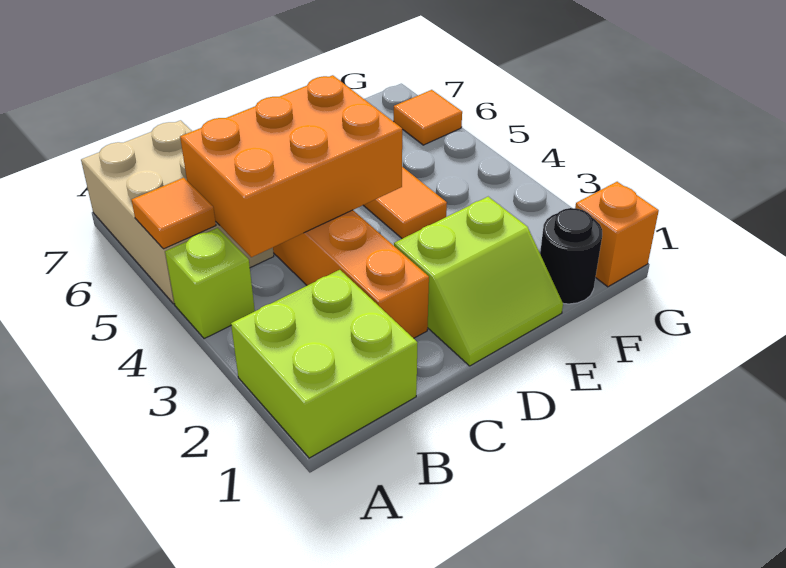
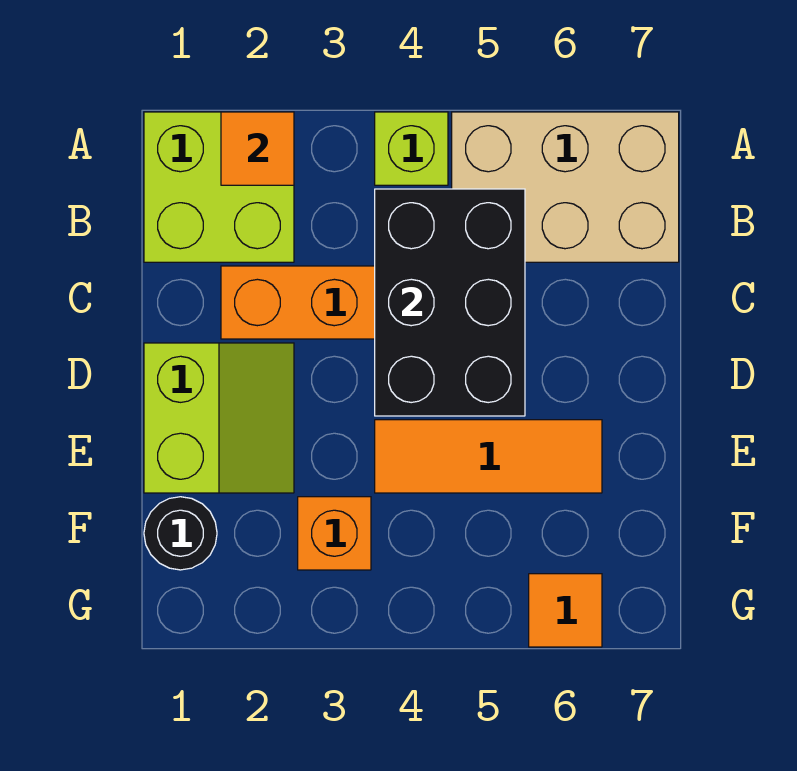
orange tile A5 level 2 -> orange tile A2 level 2
orange brick B4:D5 level 2 -> black brick B4:D5 level 2
lime slope D1:E2 level 1 top 2 -> lime slope D1:E2 level 1 top 1
orange brick G1 level 1 -> orange brick F3 level 1

